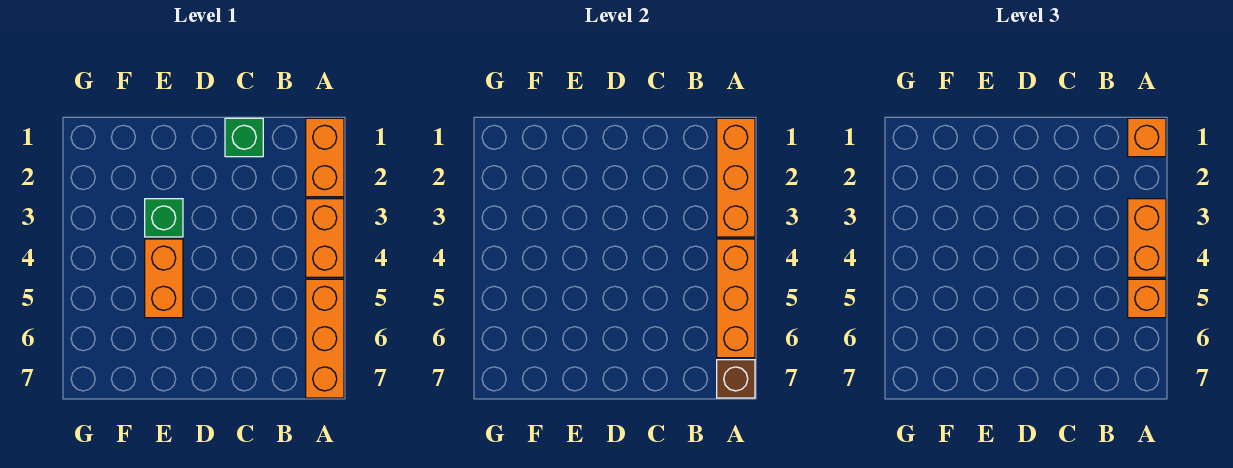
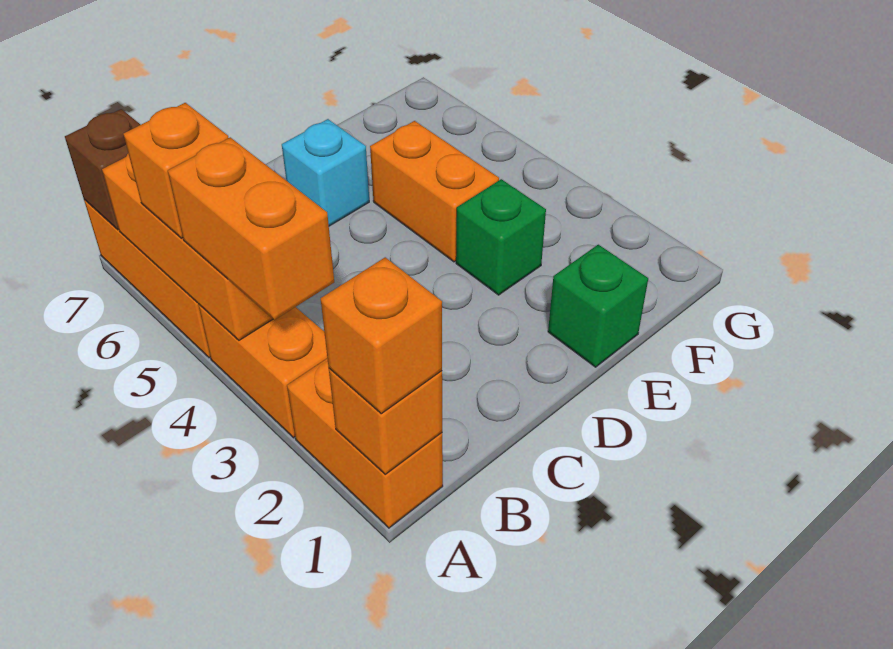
orange brick A1:A3 level 2 -> orange brick A1 level 2
green brick C1 level 1 -> green brick E1 level 1
none -> cyan brick D6 level 1

